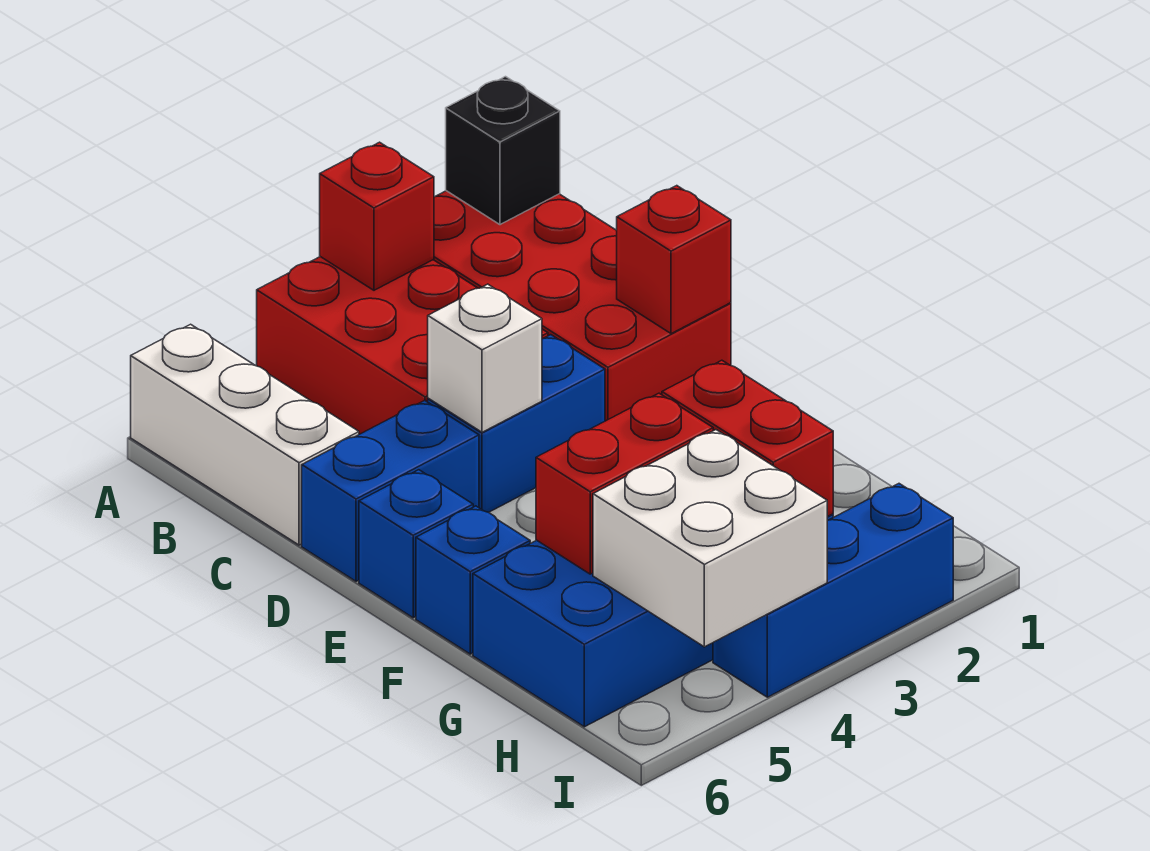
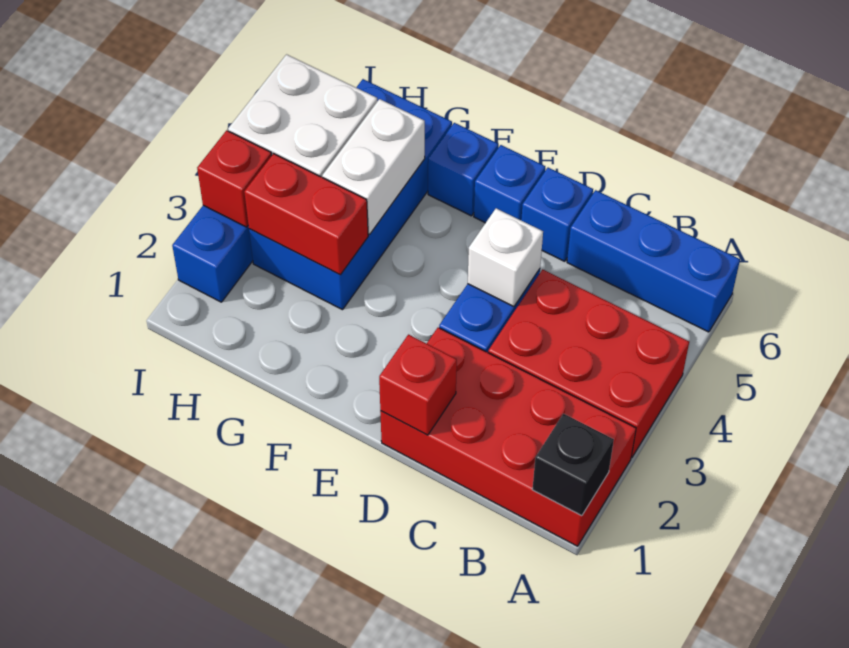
red brick A3 level 2 -> red brick I3 level 2
white brick A6:C6 level 1 -> blue brick A6:C6 level 1
blue brick D5:D6 level 1 -> blue brick D6 level 1
red brick G4:G5 level 2 -> white brick G4:G5 level 2

